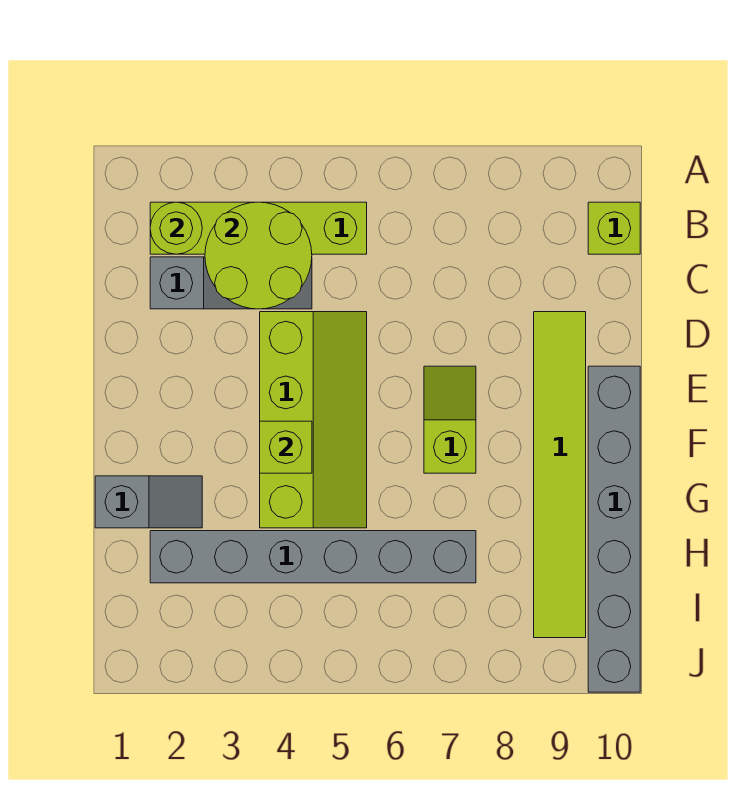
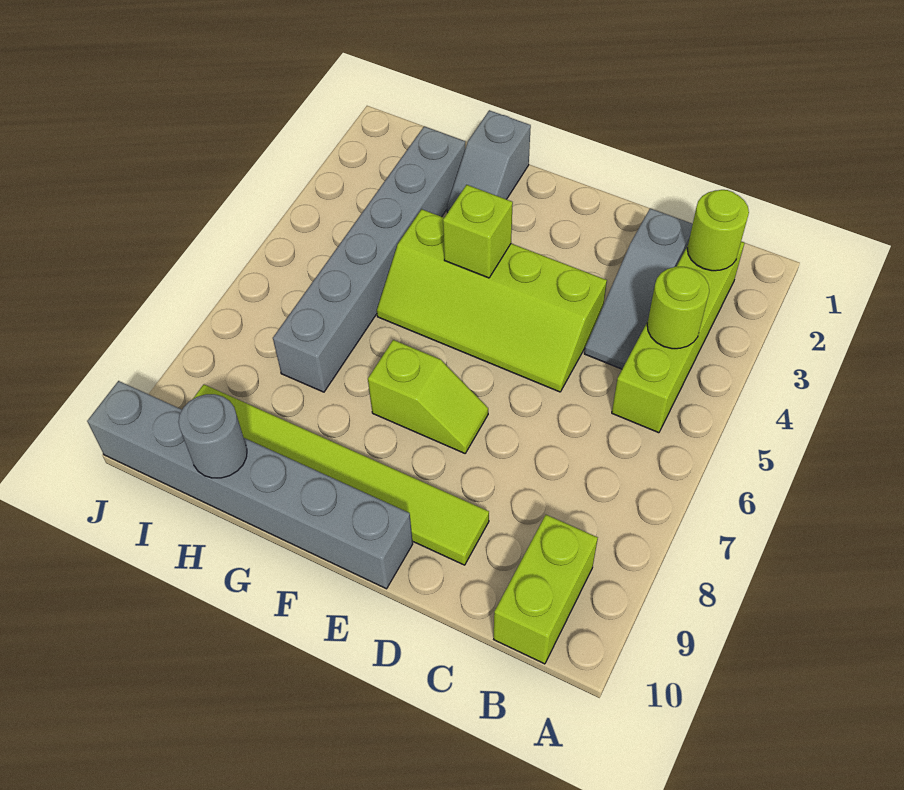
lime round brick B3:C4 level 2 -> lime round brick B4 level 2
lime brick B10 level 1 -> lime brick B9:B10 level 1
none -> grey round brick H10 level 2

